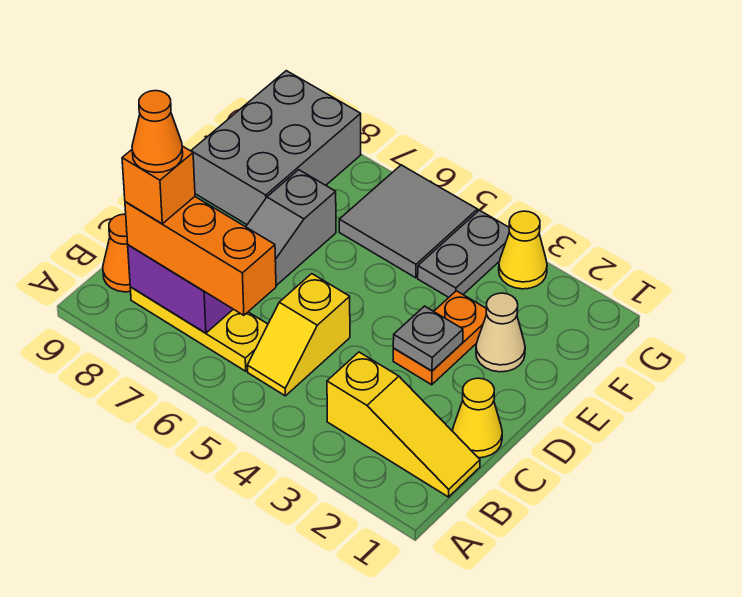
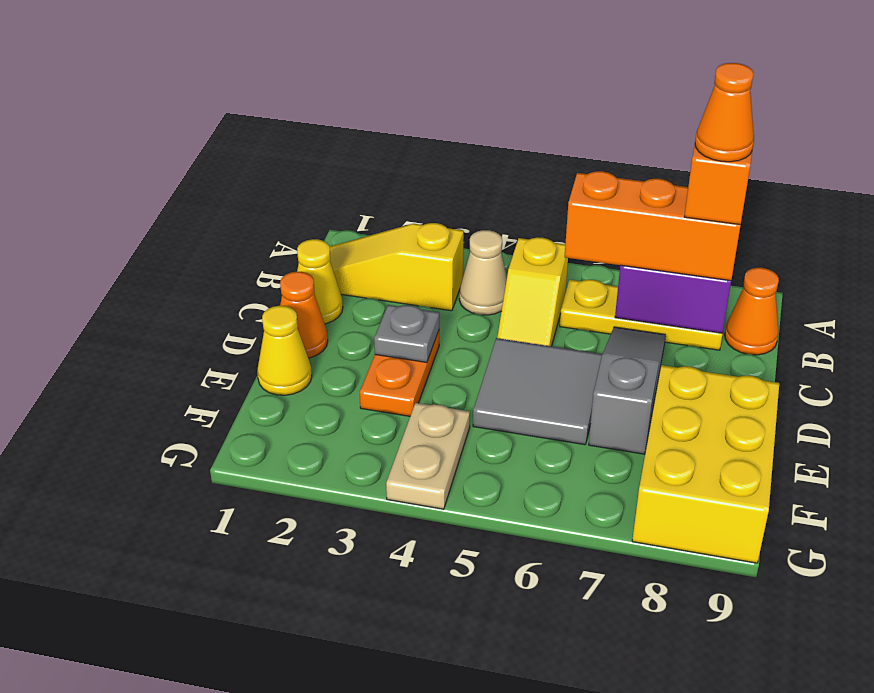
yellow slope B5:C5 level 1 top C -> yellow slope B5:C5 level 1 top B
none -> orange cone D1 level 1
tan cone E2 level 1 -> tan cone B4 level 1
grey brick E8:G9 level 1 -> yellow brick E8:G9 level 1
grey plate F4:G4 level 1 -> tan plate F4:G4 level 1
grey tile F5:G6 level 1 -> grey tile D5:E6 level 1
yellow cone G3 level 1 -> yellow cone E1 level 1

